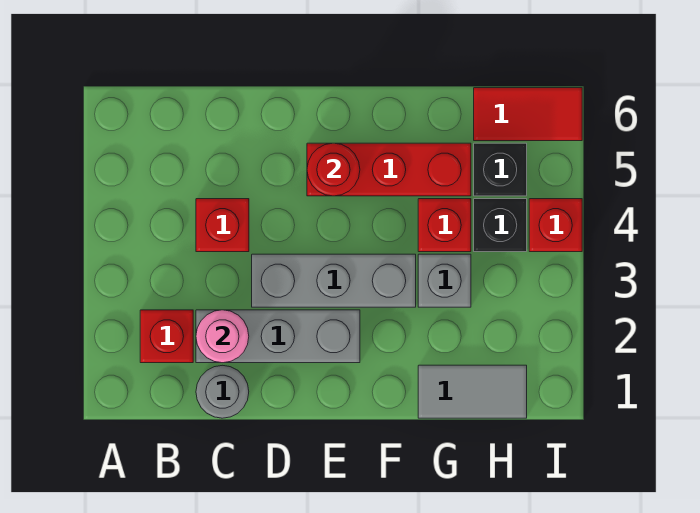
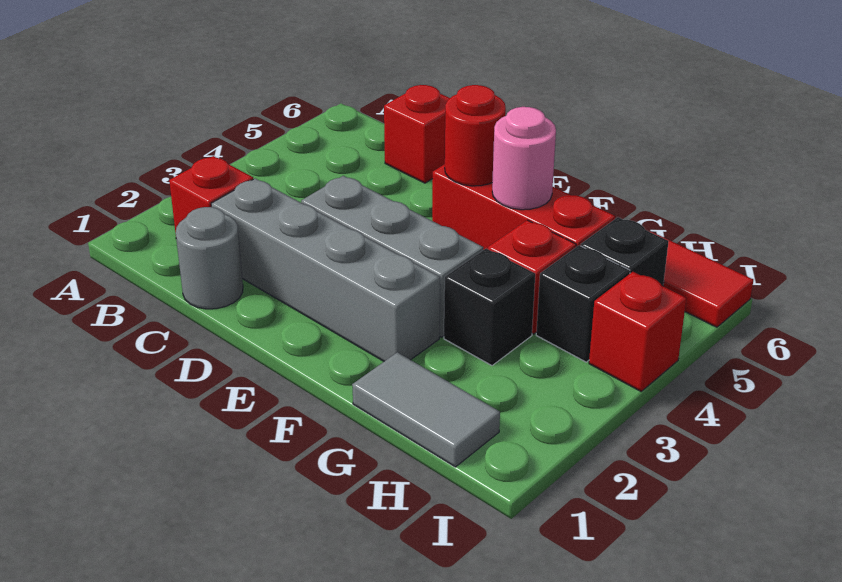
grey brick C2:E2 level 1 -> grey brick C2:F2 level 1
pink round brick C2 level 2 -> pink round brick F5 level 2
red brick C4 level 1 -> red brick C6 level 1
grey brick G3 level 1 -> black brick G3 level 1

